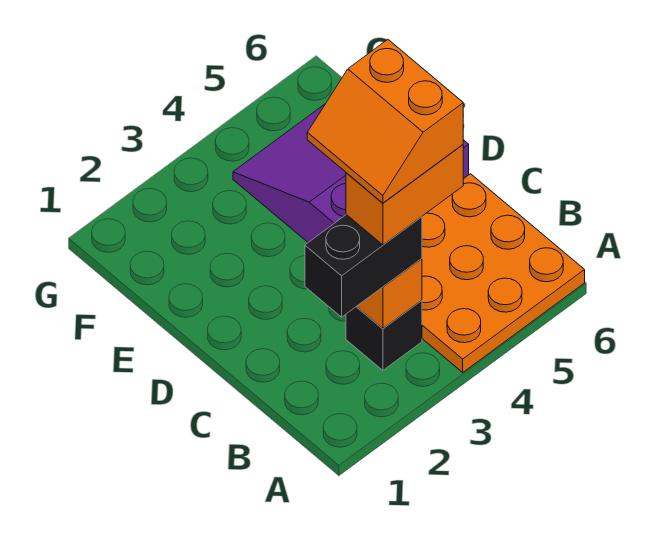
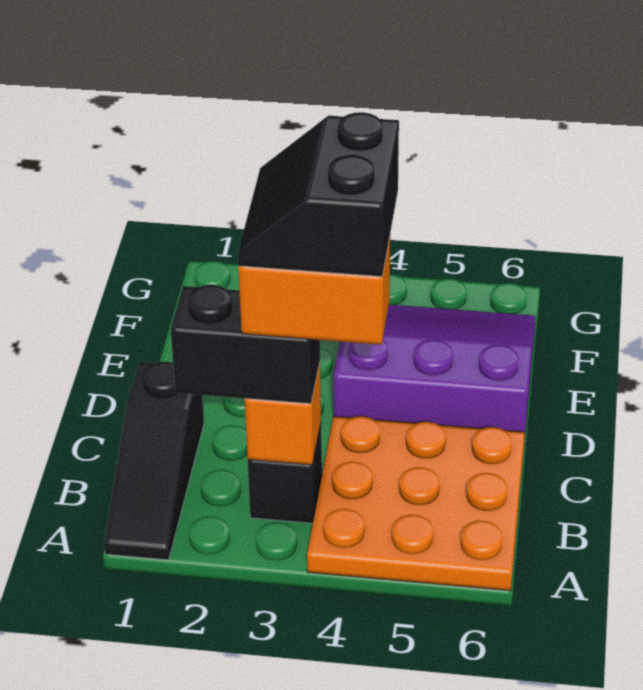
none -> black slope A1:C1 level 1 top C
orange slope B3:C4 level 5 top 4 -> black slope B3:C4 level 5 top 4

